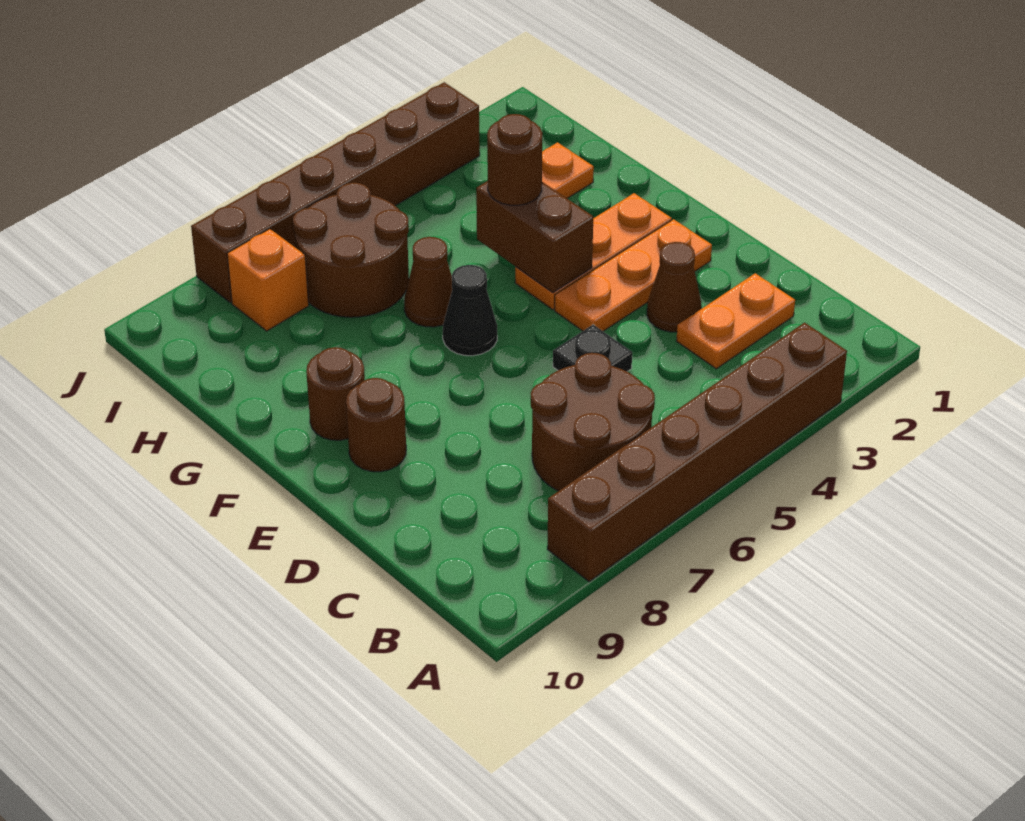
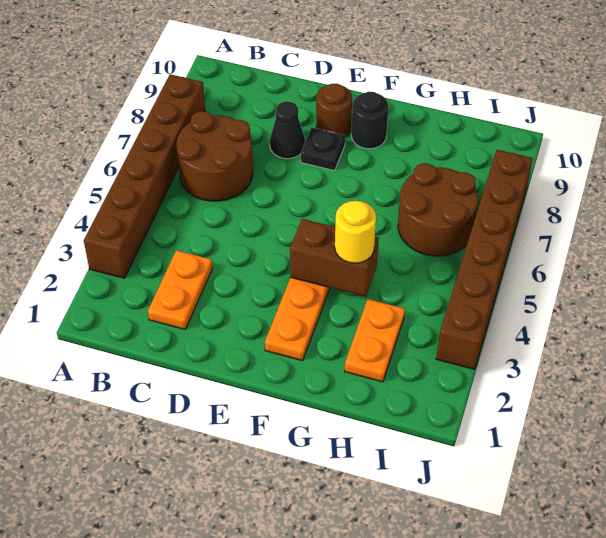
brown cone D3 level 1 -> none
black plate D5 level 1 -> black plate E8 level 1
orange plate E2:E4 level 1 -> none
black cone F6 level 1 -> black cone D8 level 1
brown round brick F9 level 1 -> black round brick F9 level 1
brown round brick G4 level 3 -> yellow round brick G4 level 3
brown cone G6 level 1 -> none
orange brick I8 level 1 -> none

